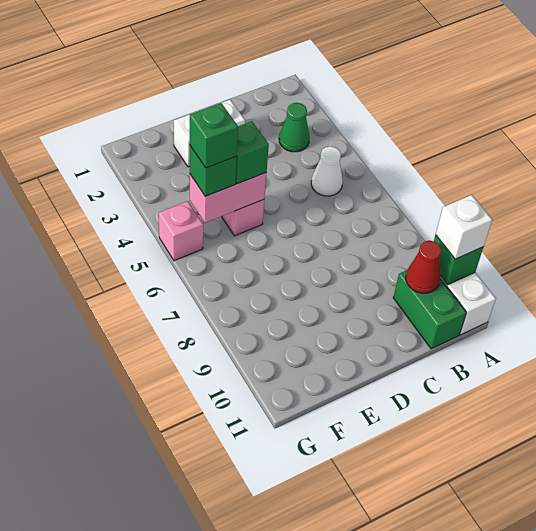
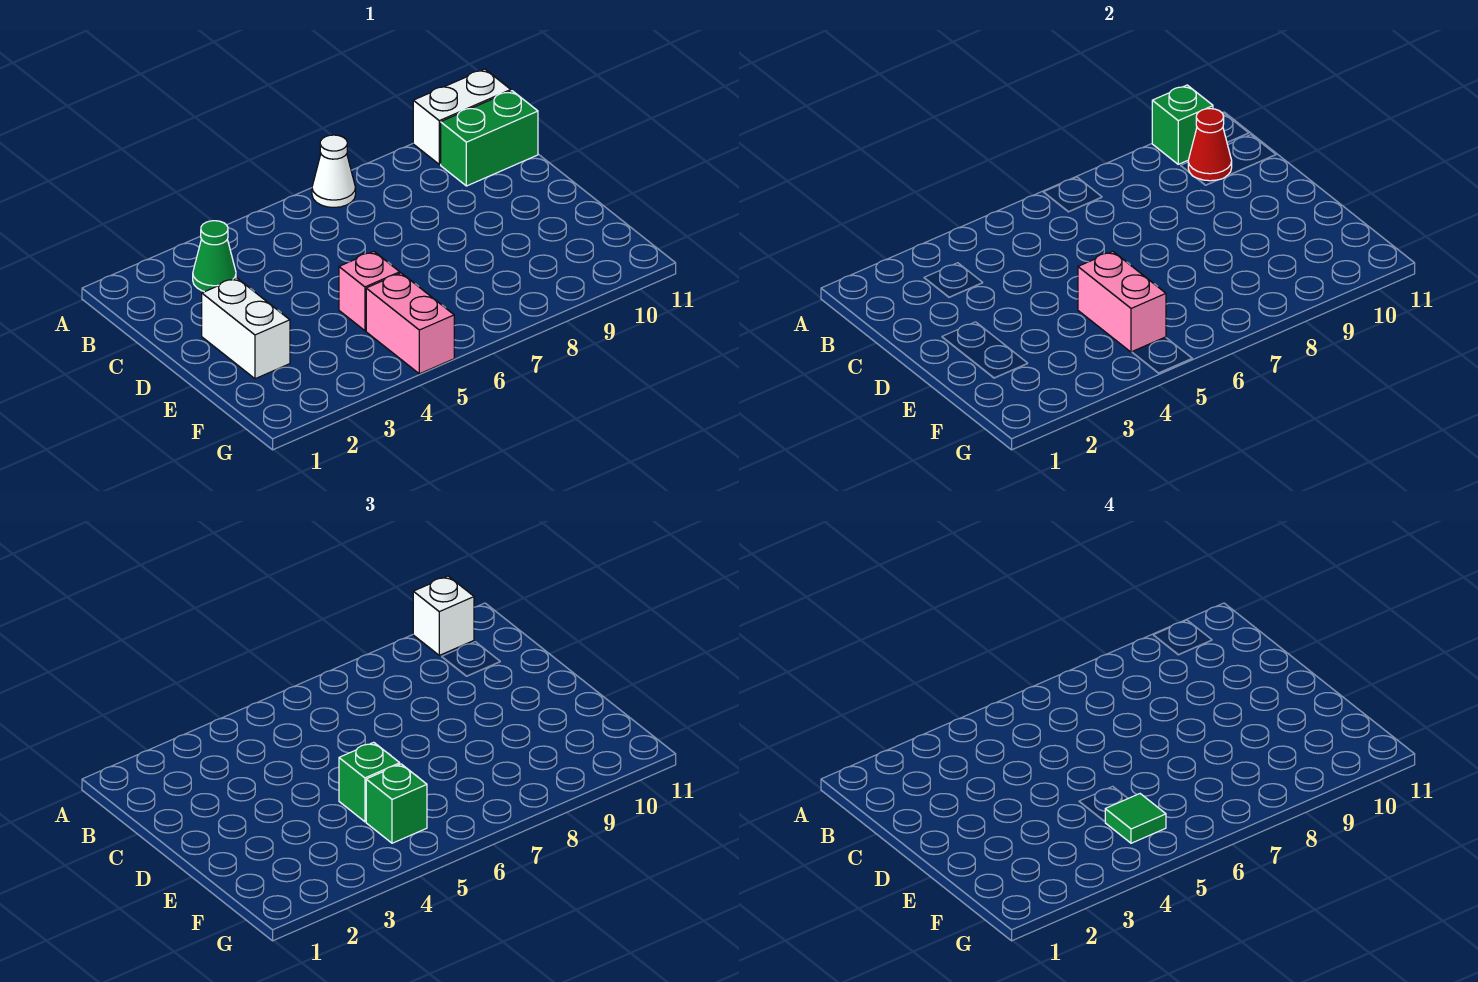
white cone B5 level 1 -> white cone A7 level 1
green brick F5 level 4 -> green tile F5 level 4
pink brick G5 level 1 -> pink brick F5:G5 level 1

